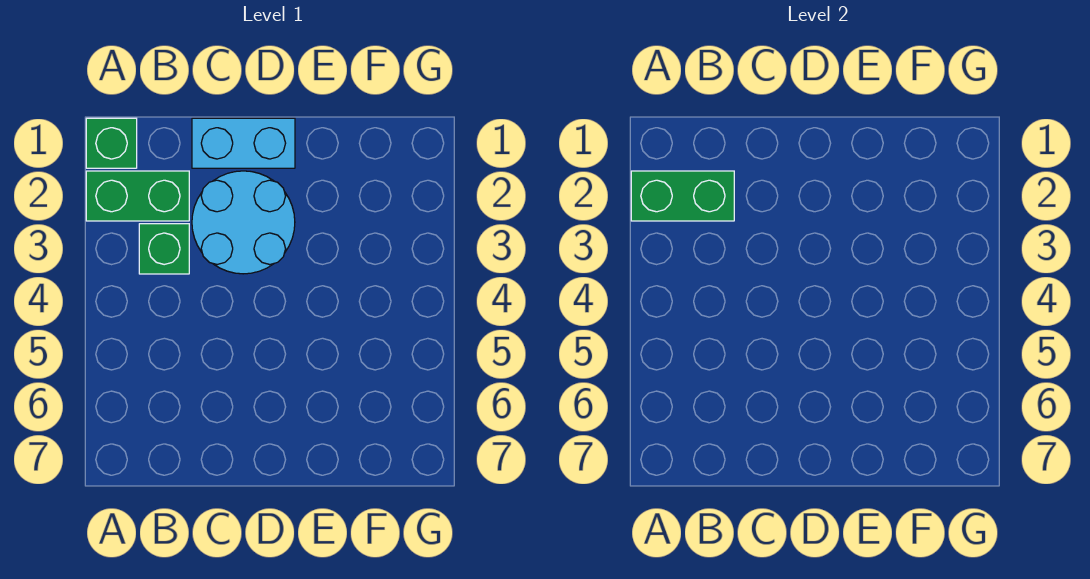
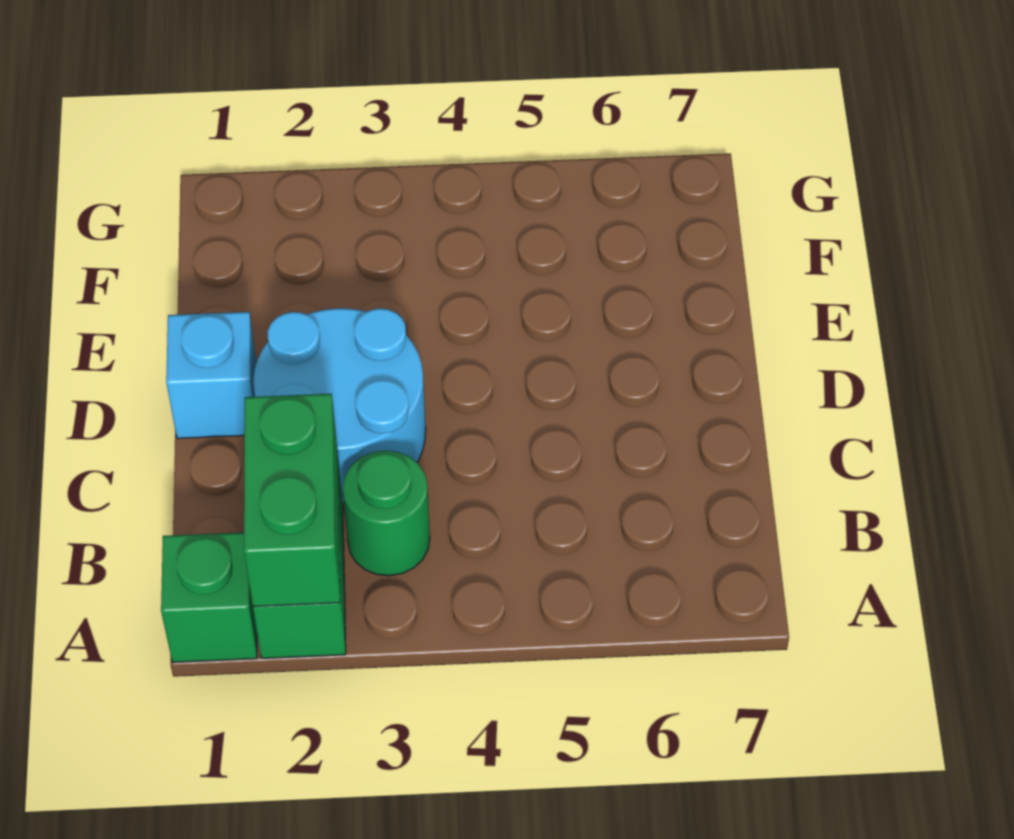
green brick B3 level 1 -> green round brick B3 level 1
cyan brick C1:D1 level 1 -> cyan brick D1 level 1

